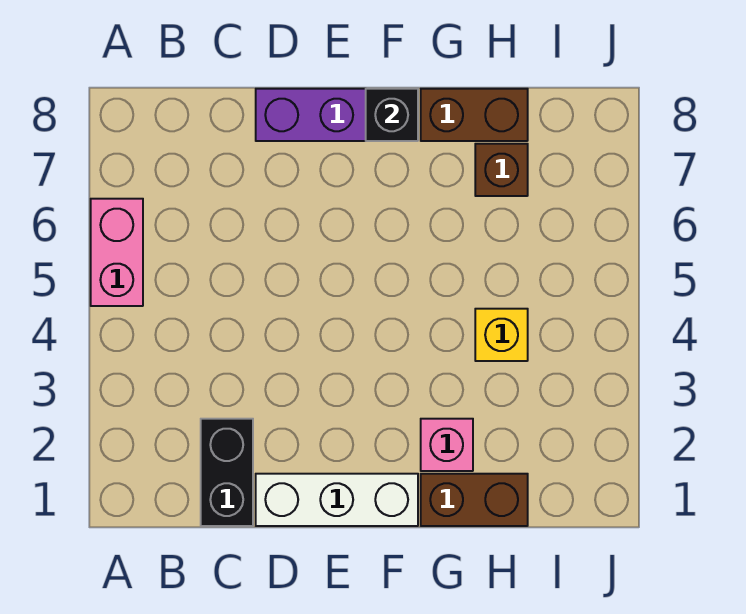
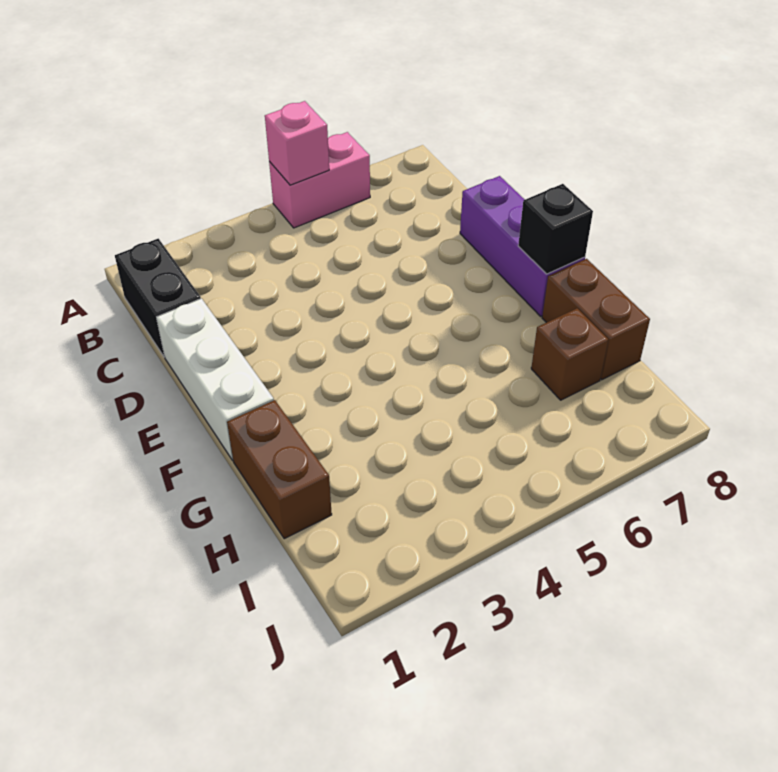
black brick C1:C2 level 1 -> black brick B1:C1 level 1
pink brick G2 level 1 -> pink brick A5 level 2
yellow brick H4 level 1 -> none

